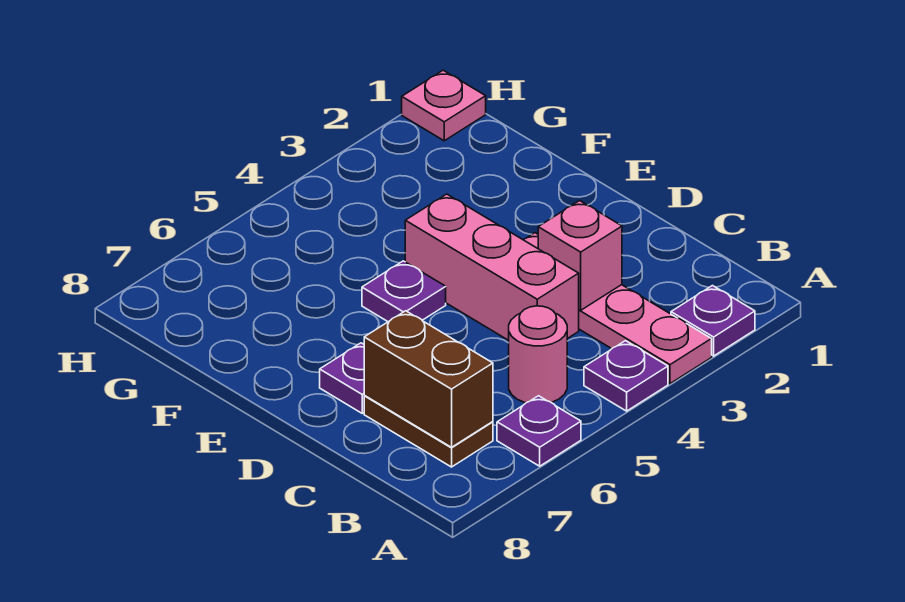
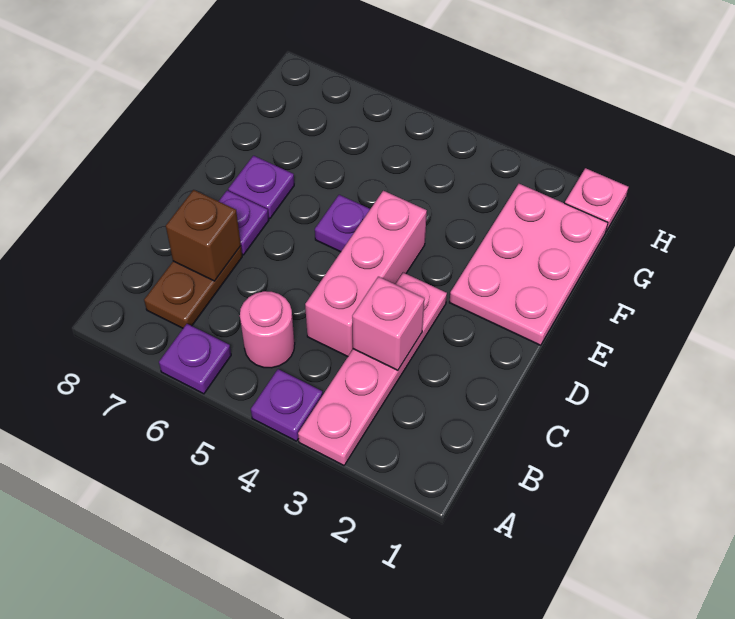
purple plate A2 level 1 -> purple plate E7 level 1
brown brick B7:C7 level 2 -> brown brick C7 level 2
none -> pink plate E1:G2 level 1

